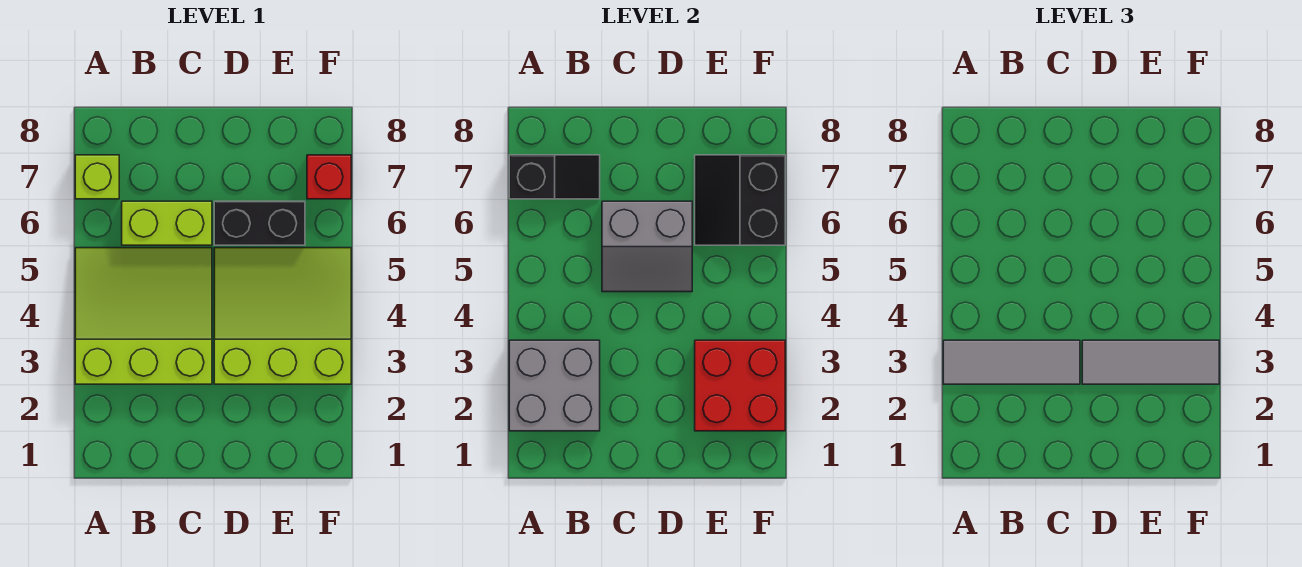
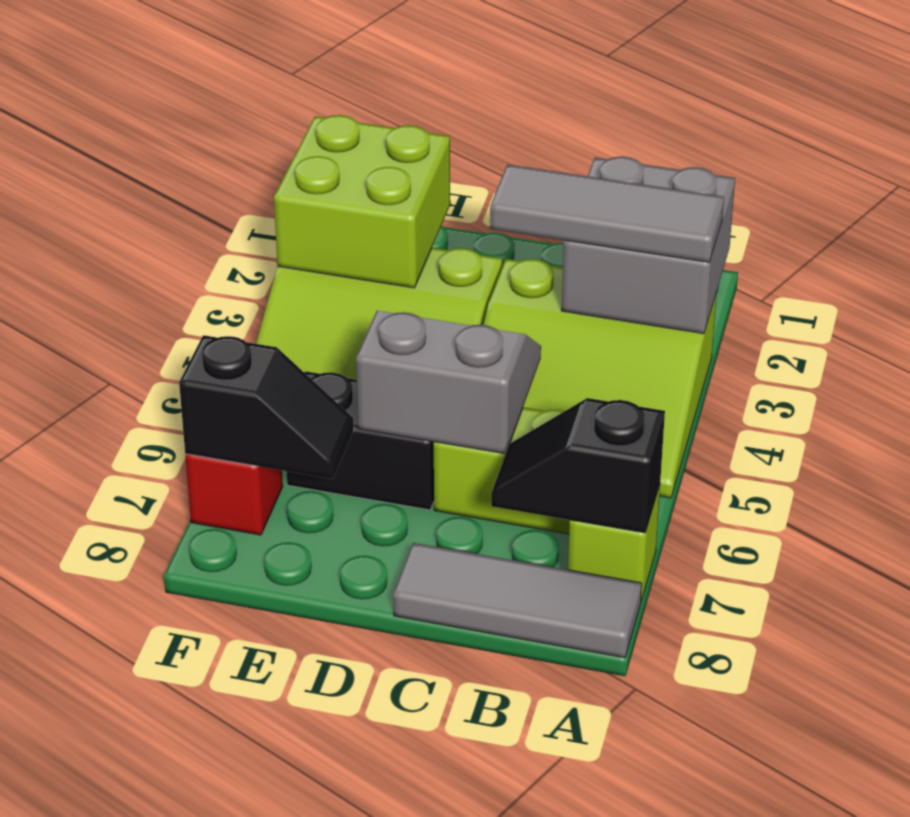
grey tile D3:F3 level 3 -> grey tile A8:C8 level 1
red brick E2:F3 level 2 -> lime brick E2:F3 level 2
black slope E6:F7 level 2 top F -> black slope E7:F7 level 2 top F

